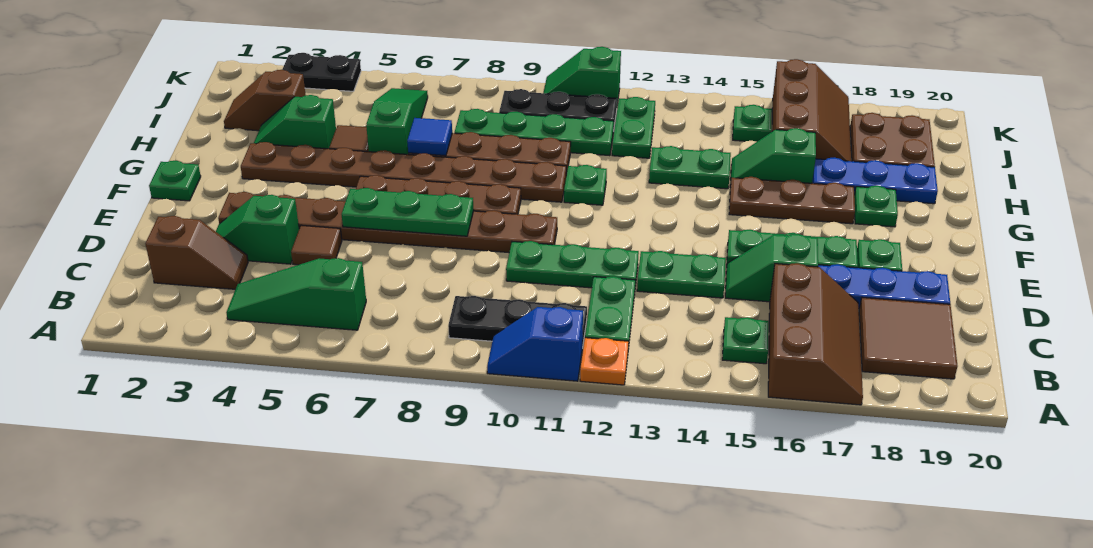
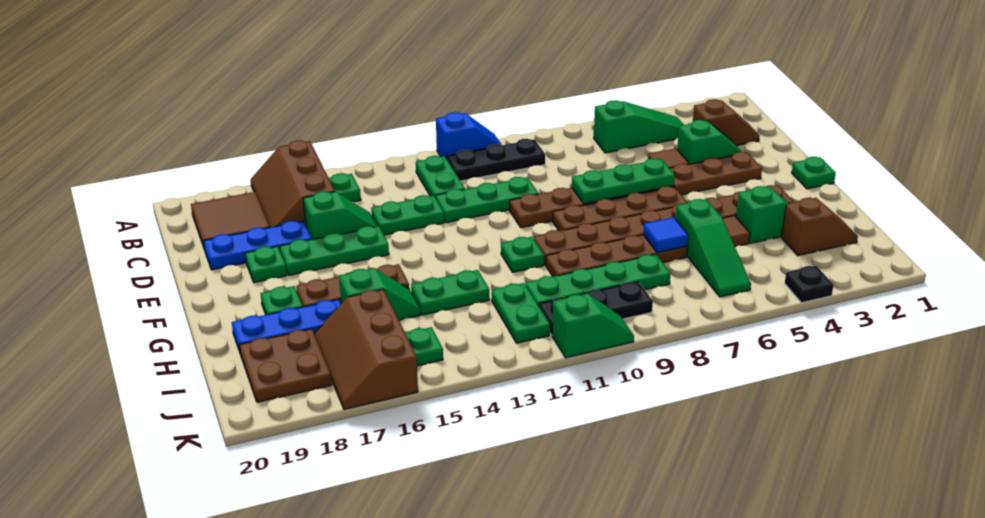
orange plate A12 level 1 -> none
brown slope C2:C3 level 1 top 2 -> brown slope C2:C3 level 1 top 3
black plate K3:K4 level 1 -> black plate K4 level 1

